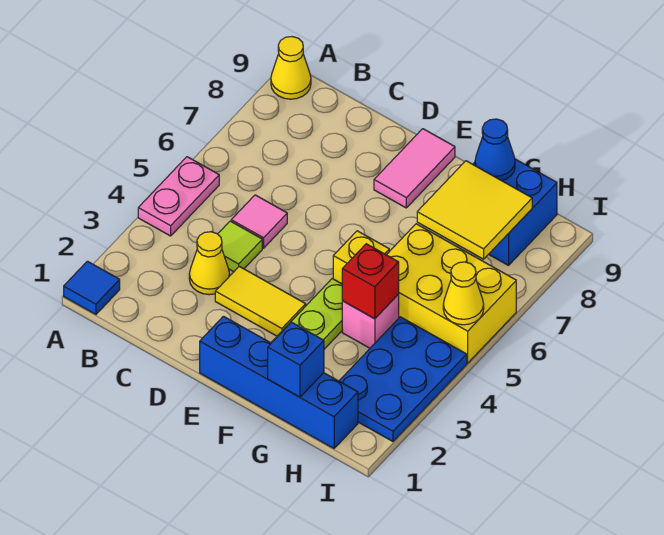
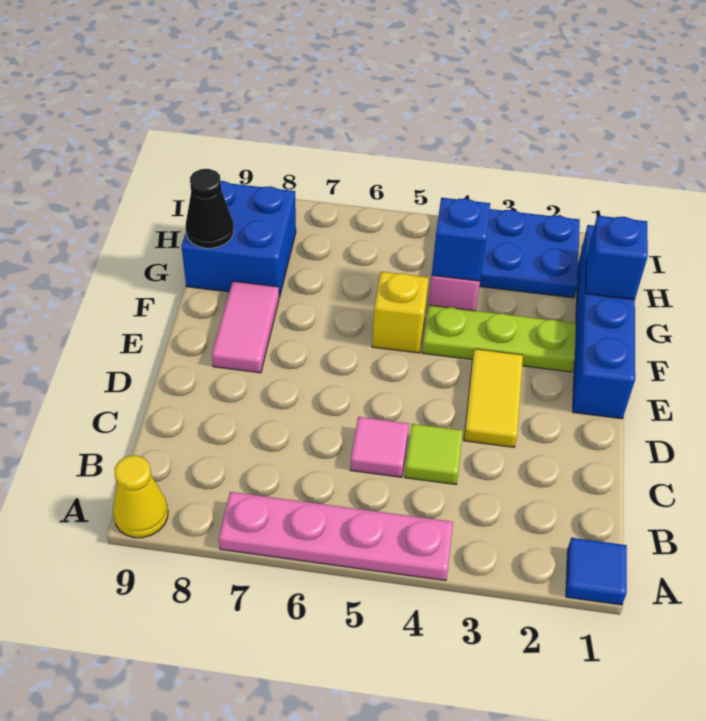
pink plate A4:A5 level 1 -> pink plate A4:A7 level 1
yellow cone C3 level 1 -> none
pink tile E8:E9 level 1 -> pink tile E8:F8 level 1
red brick G4 level 2 -> blue brick G4 level 2
yellow brick G5:I6 level 1 -> none
yellow tile G7:H8 level 2 -> none
blue cone G9 level 2 -> black cone G9 level 2
yellow cone I5 level 2 -> none

